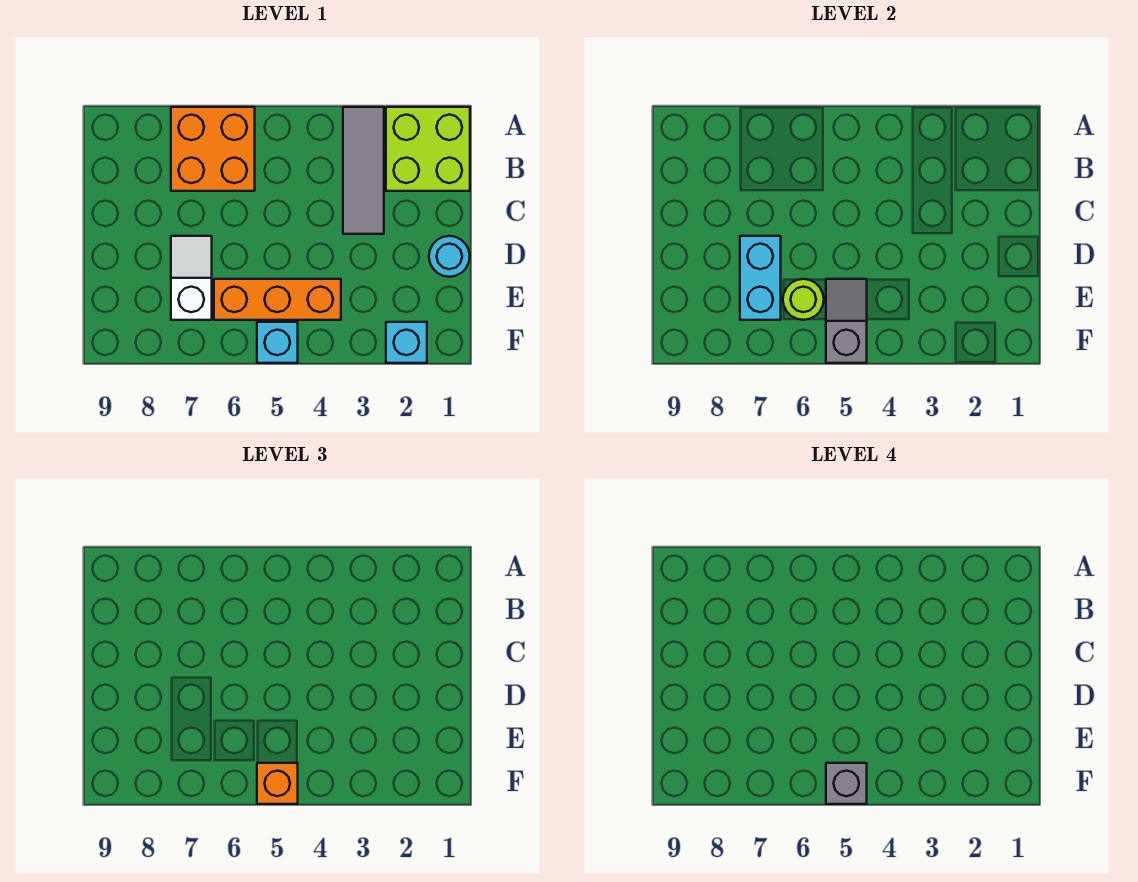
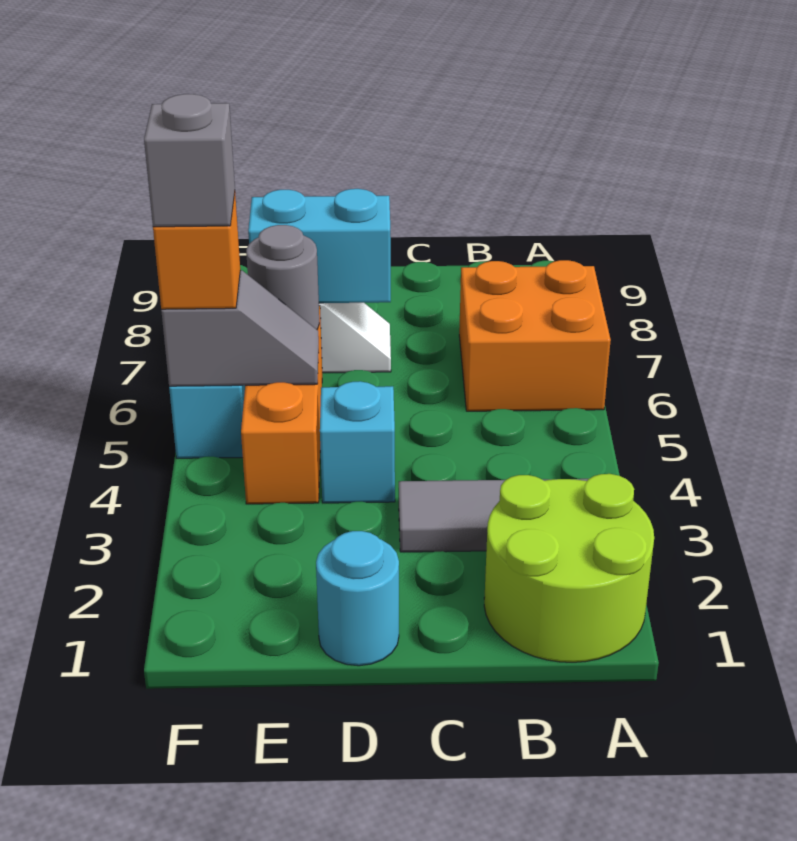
lime brick A1:B2 level 1 -> lime round brick A1:B2 level 1
lime round brick E6 level 2 -> grey round brick E6 level 2
cyan brick F2 level 1 -> cyan brick D4 level 1

